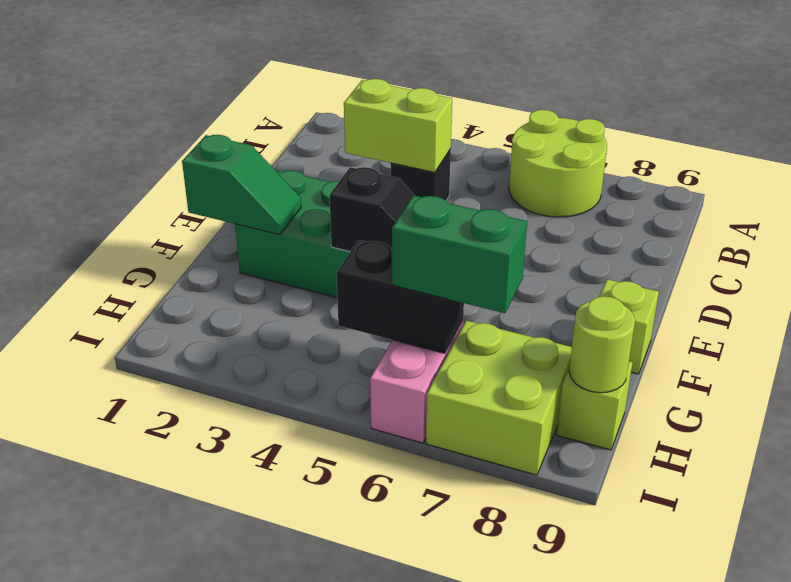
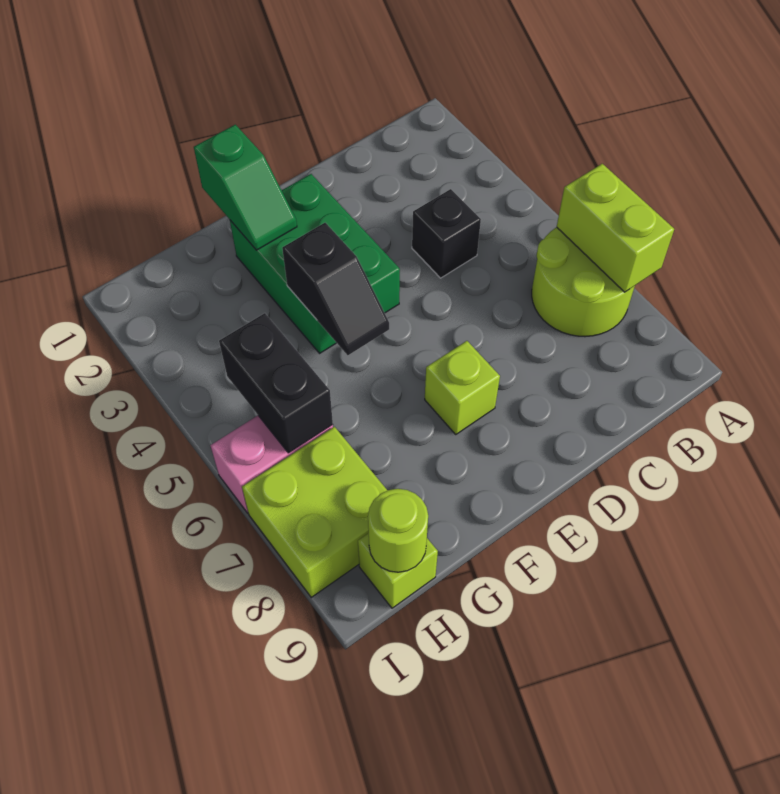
lime brick C3:C4 level 2 -> lime brick A6:A7 level 2
lime brick F9 level 1 -> lime brick E7 level 1
green brick H6:H7 level 3 -> none

